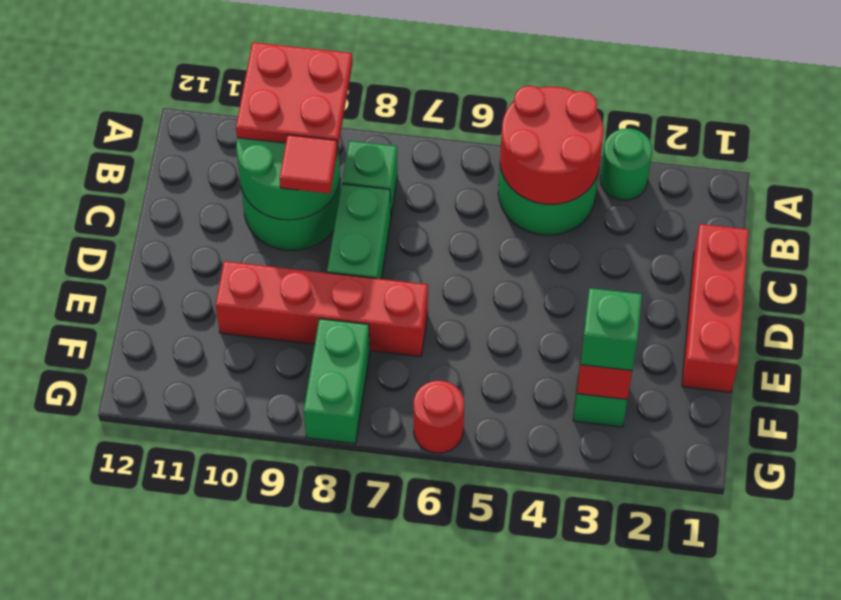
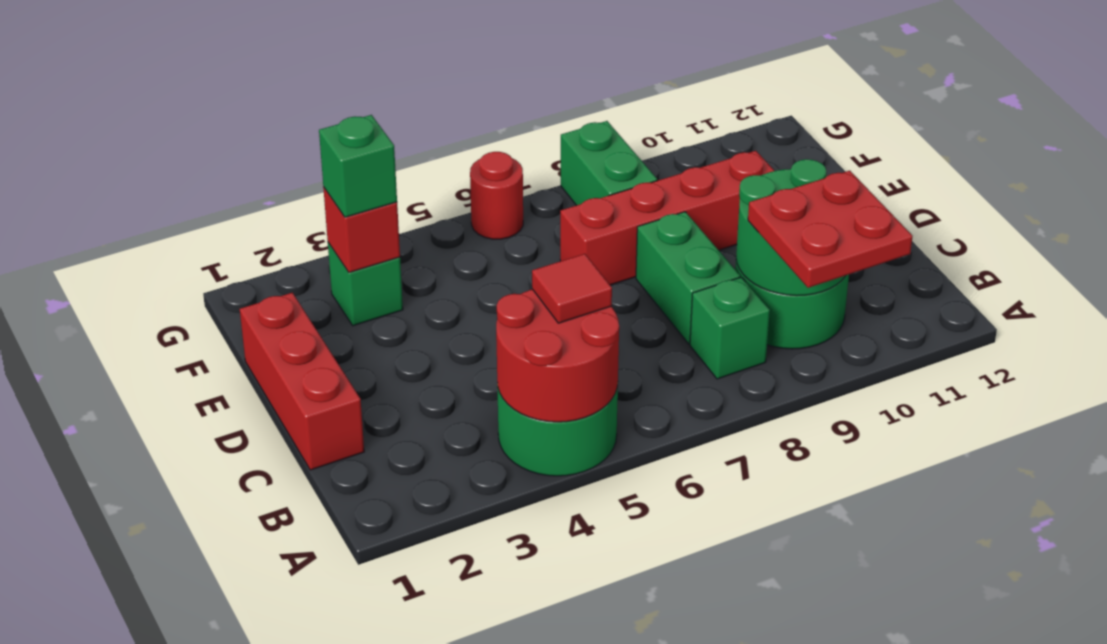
green round brick A3 level 1 -> none
red tile C9 level 3 -> red tile B5 level 3

